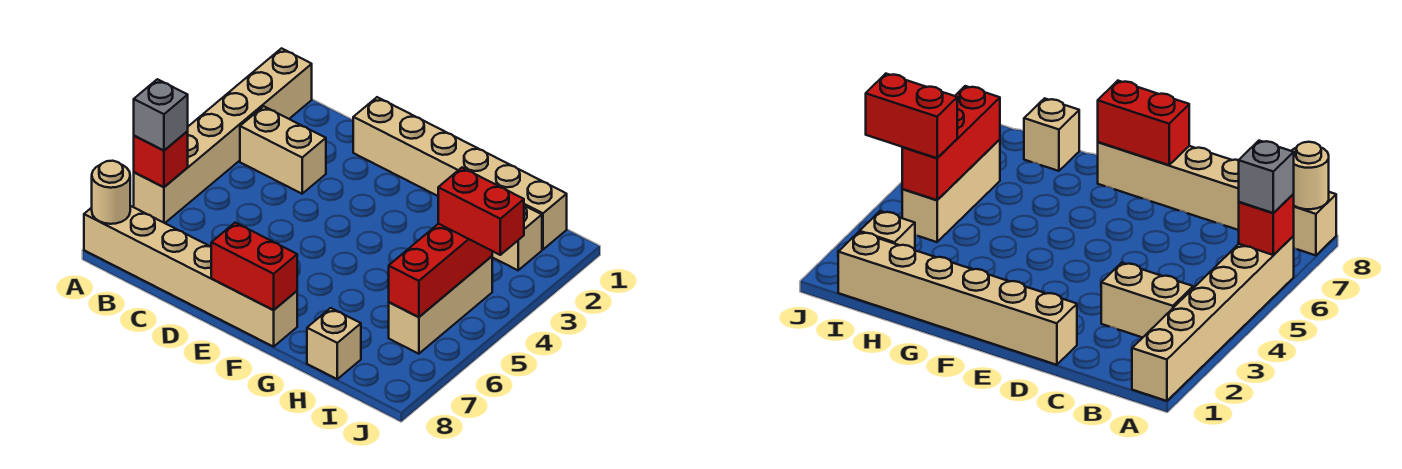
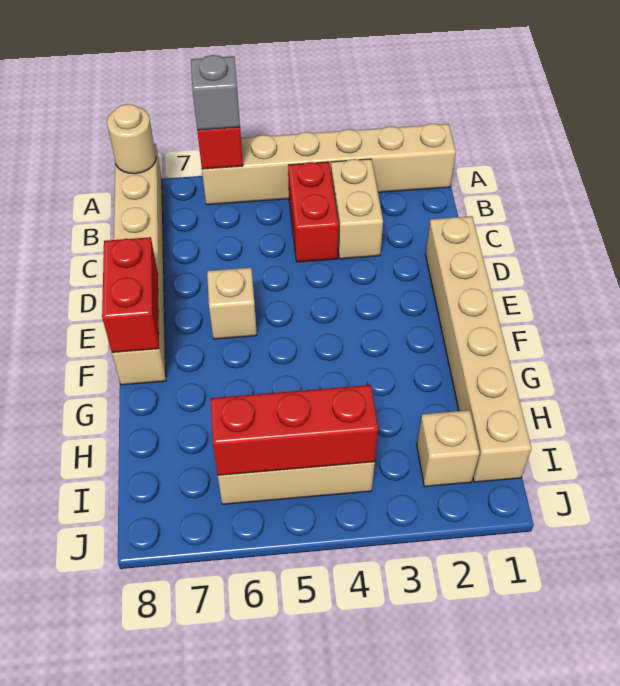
tan brick H8 level 1 -> tan brick E6 level 1
red brick I4:J4 level 3 -> red brick B4:C4 level 1

